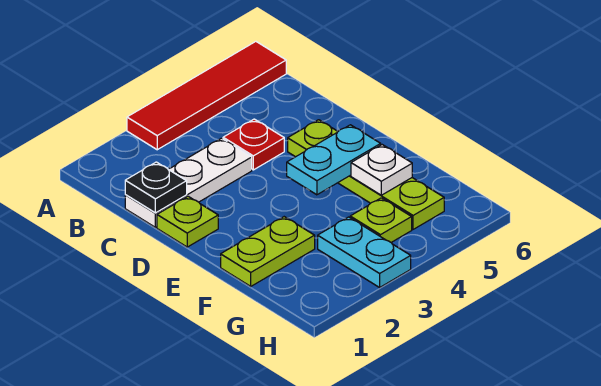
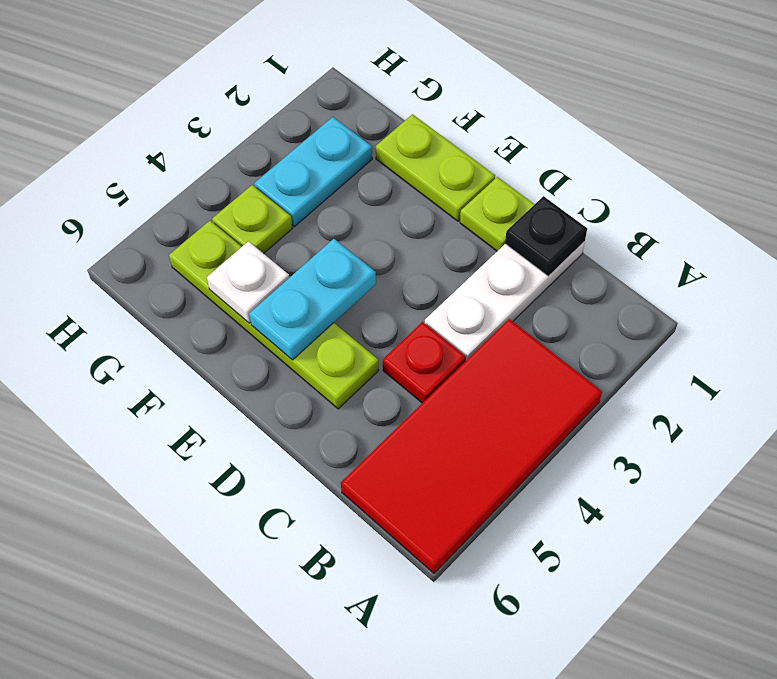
red tile A3:A6 level 1 -> red tile A3:B6 level 1
lime plate F1:F2 level 1 -> lime plate E1:F1 level 1
cyan plate G3:H3 level 1 -> cyan plate G2:G3 level 1

